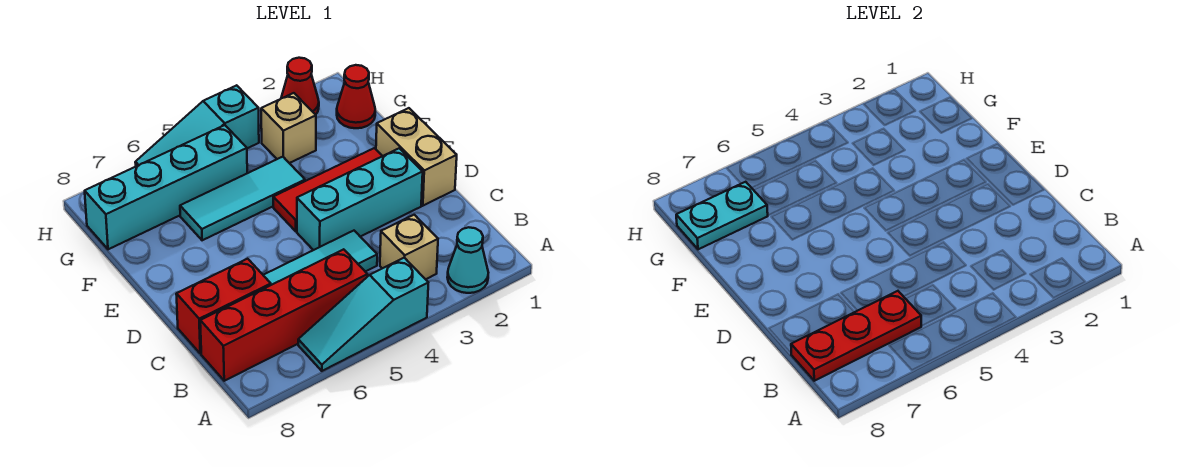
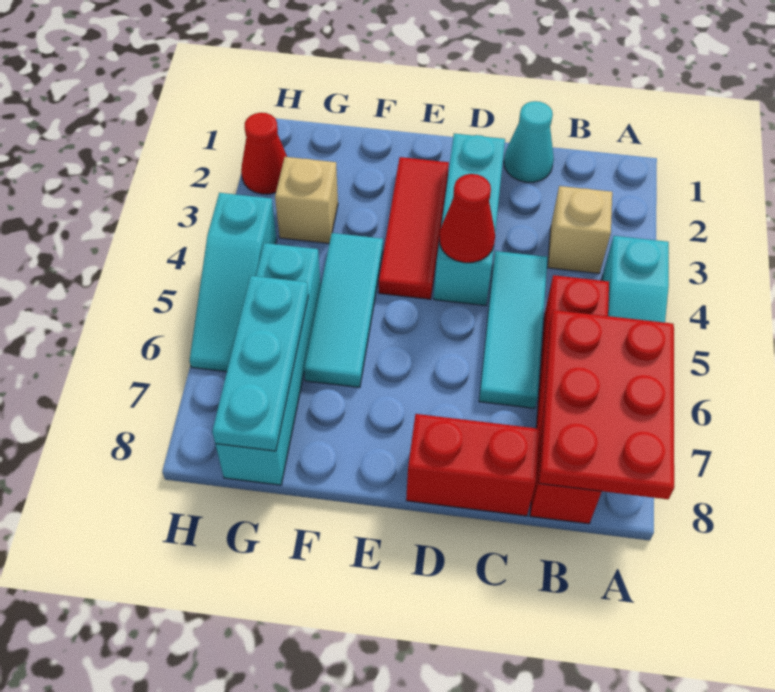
cyan cone A2 level 1 -> cyan cone C1 level 1
red plate B6:B8 level 2 -> red plate A6:B8 level 2
red brick C7:C8 level 1 -> red brick C8:D8 level 1
tan brick D1:E1 level 1 -> none
red cone G1 level 1 -> red cone D4 level 2
cyan plate G7:G8 level 2 -> cyan plate G6:G8 level 2

